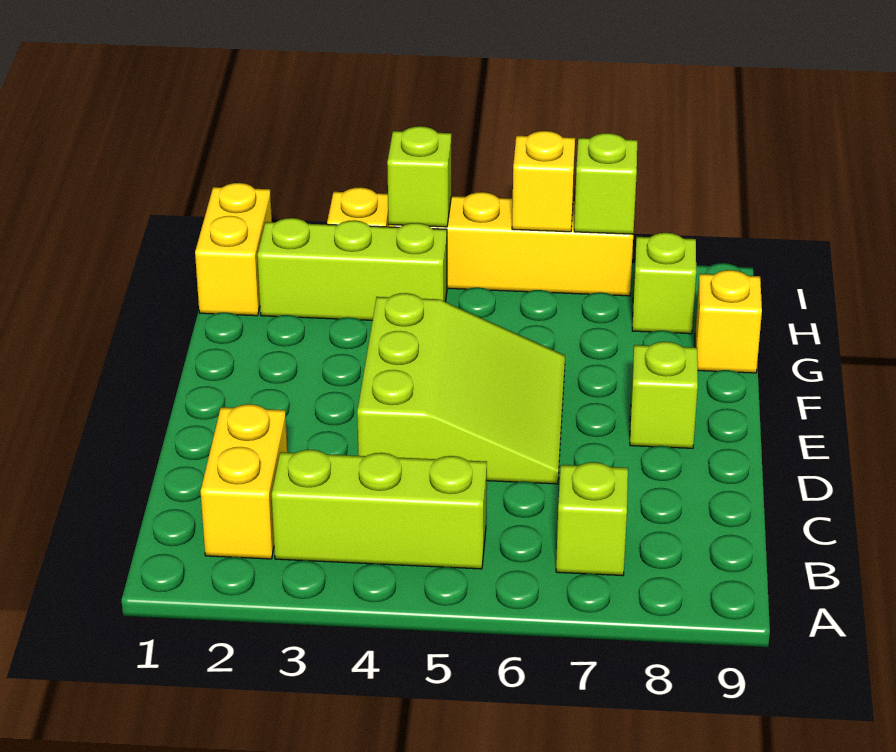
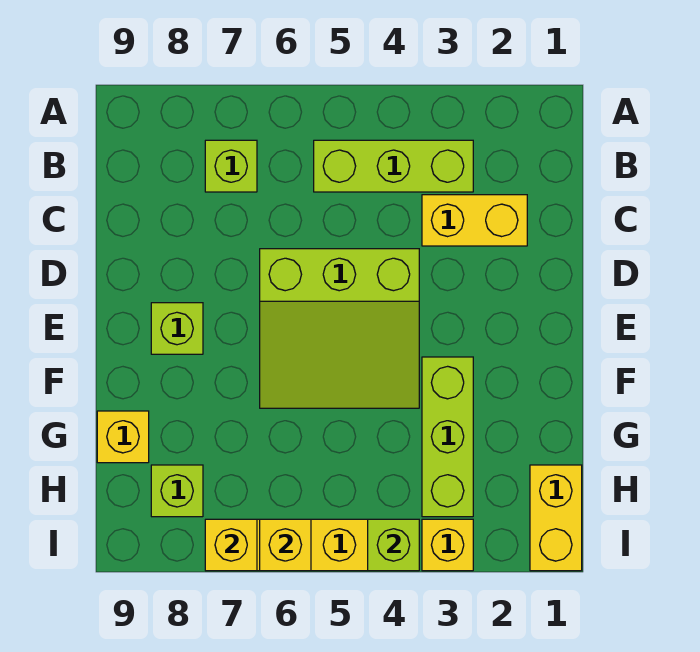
yellow brick B2:C2 level 1 -> yellow brick C2:C3 level 1
lime slope D4:F6 level 1 top 4 -> lime slope D4:F6 level 1 top D
lime brick H2:H4 level 1 -> lime brick F3:H3 level 1
lime brick I7 level 2 -> yellow brick I7 level 2

